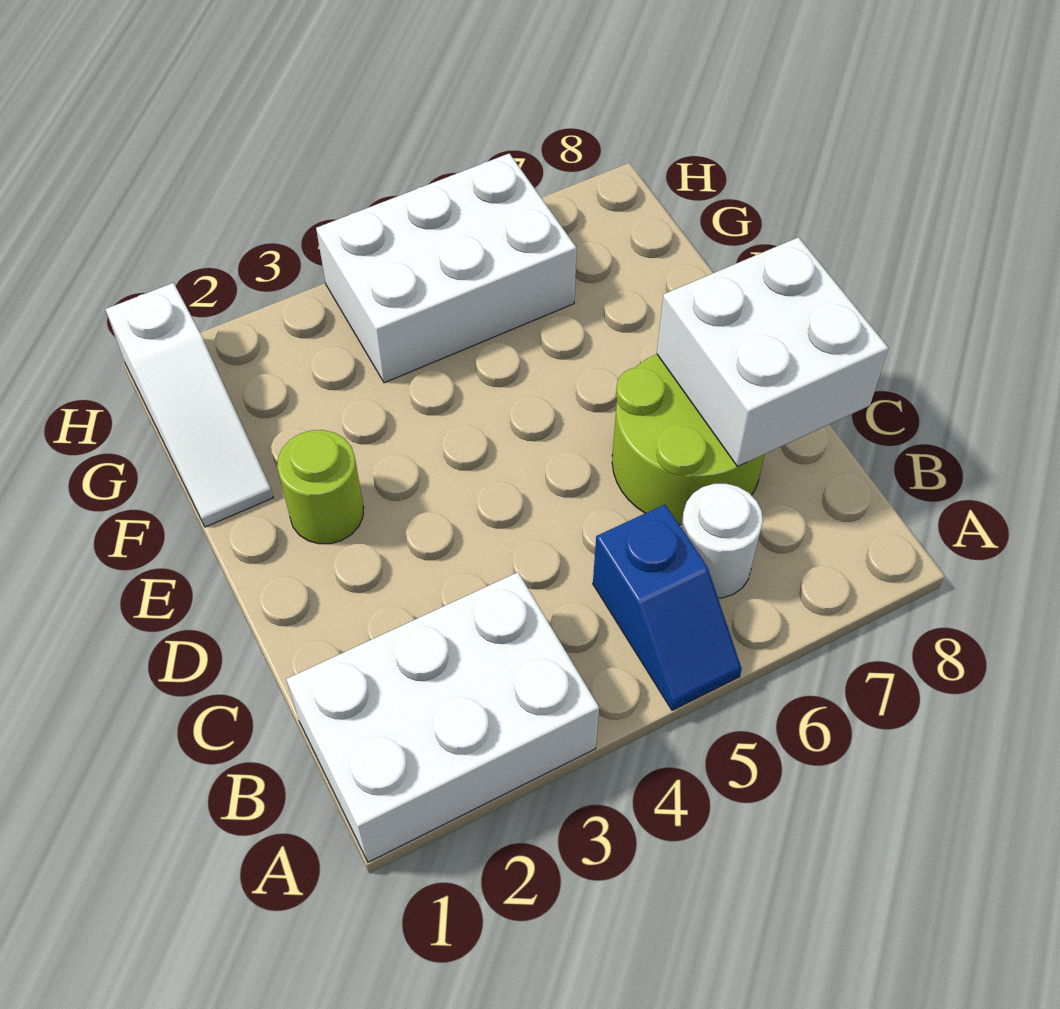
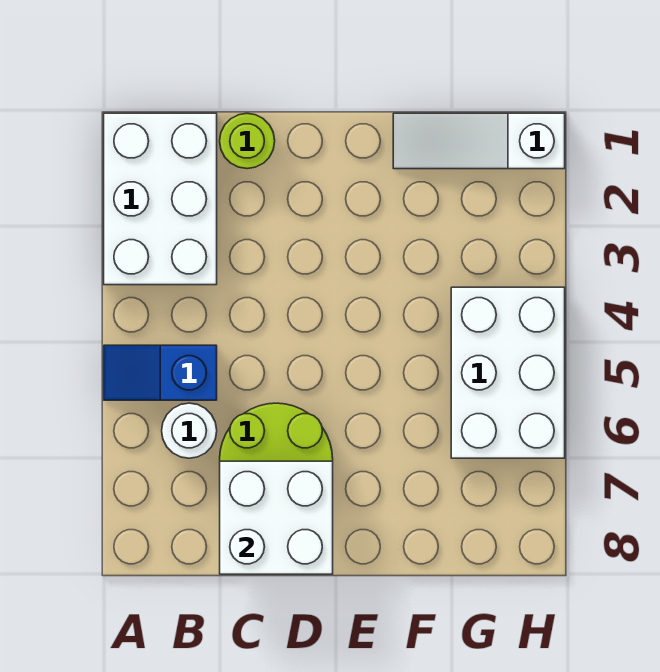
lime round brick E2 level 1 -> lime round brick C1 level 1

